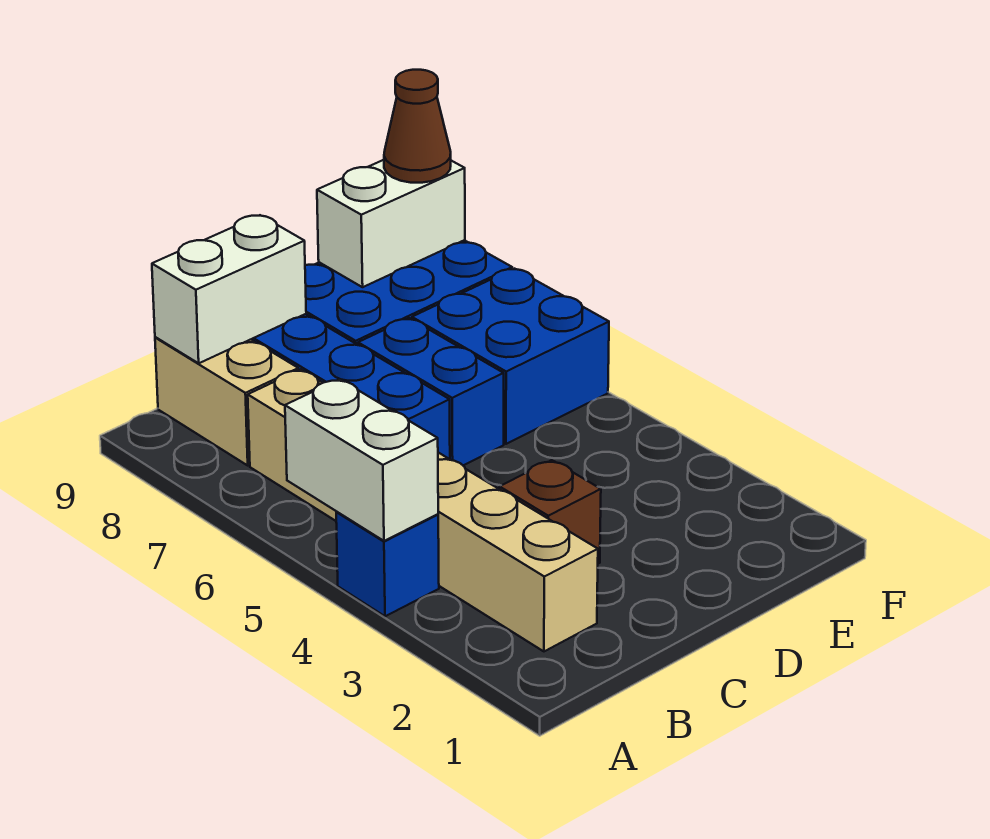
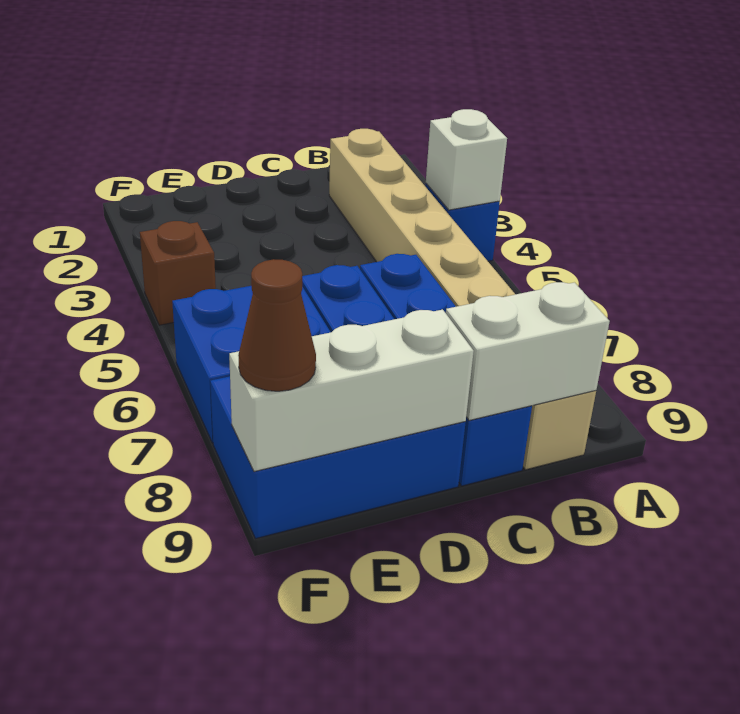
white brick A4:A5 level 2 -> white brick A4 level 2
brown brick C3 level 1 -> brown brick F4 level 1
white brick E9:F9 level 2 -> white brick D9:F9 level 2

